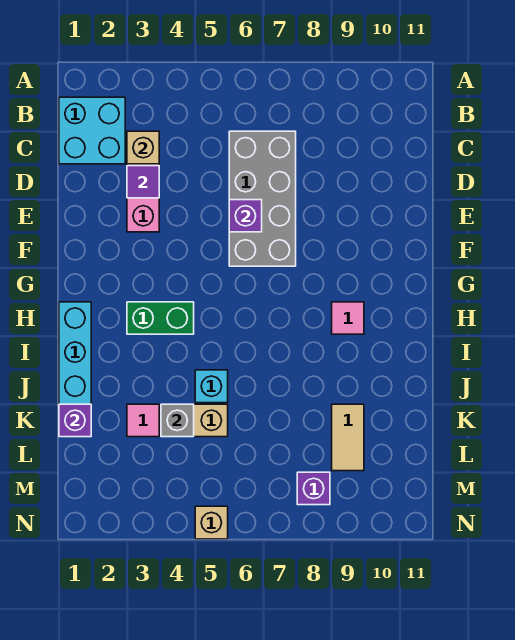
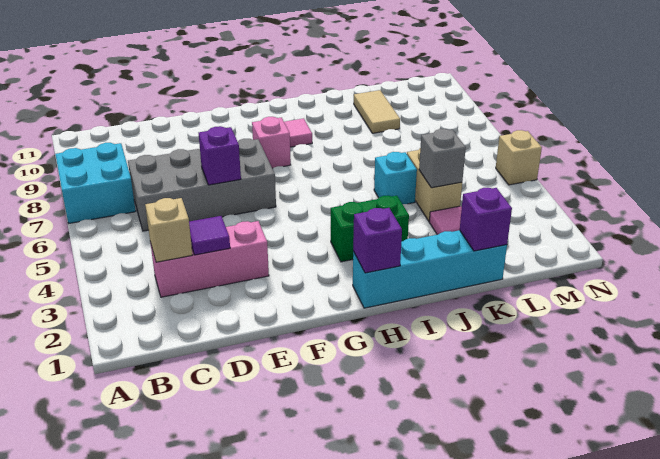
cyan brick B1:C2 level 1 -> cyan brick A7:B8 level 1
none -> pink brick G8 level 1
green brick H3:H4 level 1 -> green brick H3:I3 level 1
tan tile K9:L9 level 1 -> tan tile K9:K10 level 1
purple brick M8 level 1 -> purple brick H1 level 2

